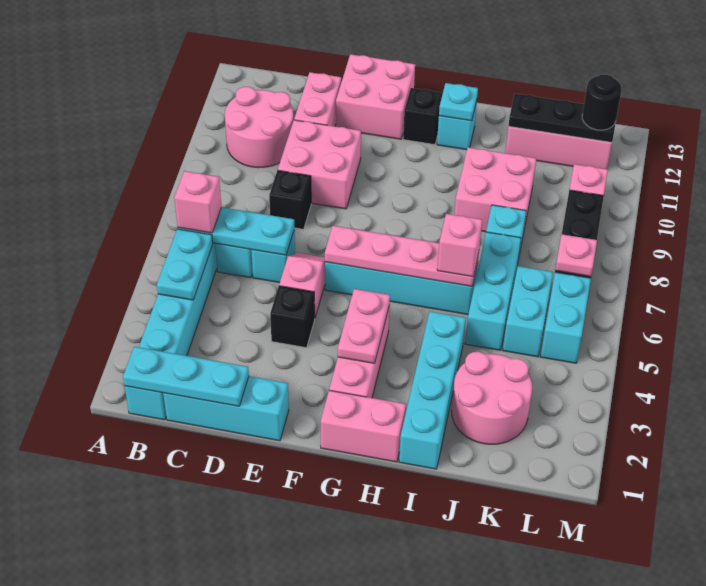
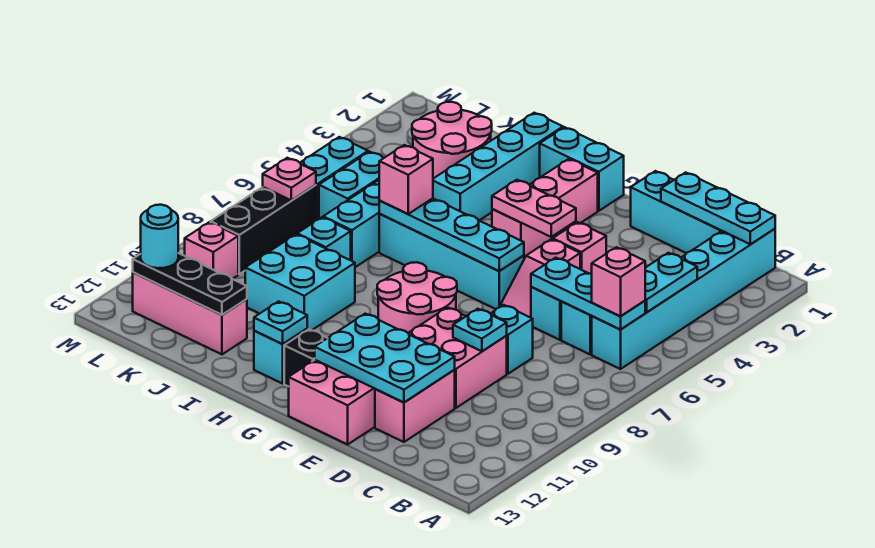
pink round brick B10:C11 level 1 -> pink round brick F8:G9 level 1
black brick D8 level 1 -> cyan brick D8 level 1
none -> cyan plate D9 level 2
none -> cyan plate D11:F12 level 2
black brick E4 level 1 -> pink brick E4 level 1
pink plate F6:I6 level 2 -> cyan plate F6:I6 level 2
pink brick G1:H1 level 1 -> cyan brick G1:H1 level 1
pink plate G3:G4 level 2 -> pink plate F4:G4 level 2
pink brick I9:J10 level 1 -> cyan brick I9:J10 level 1
black round brick L12 level 3 -> cyan round brick L12 level 3

